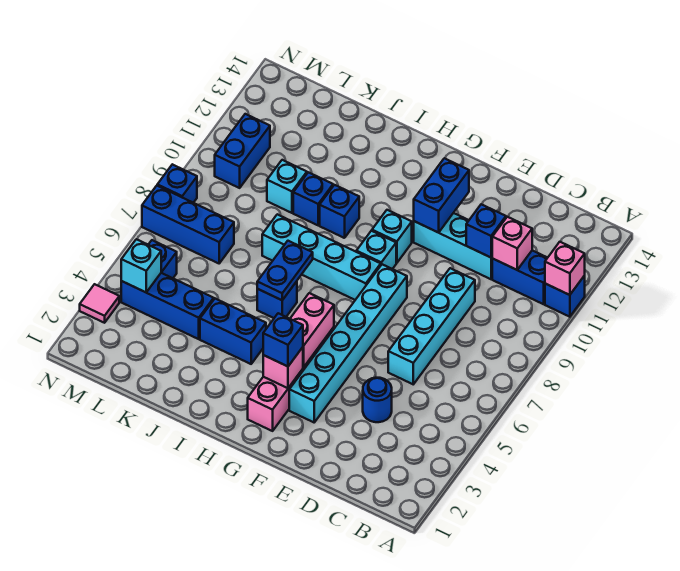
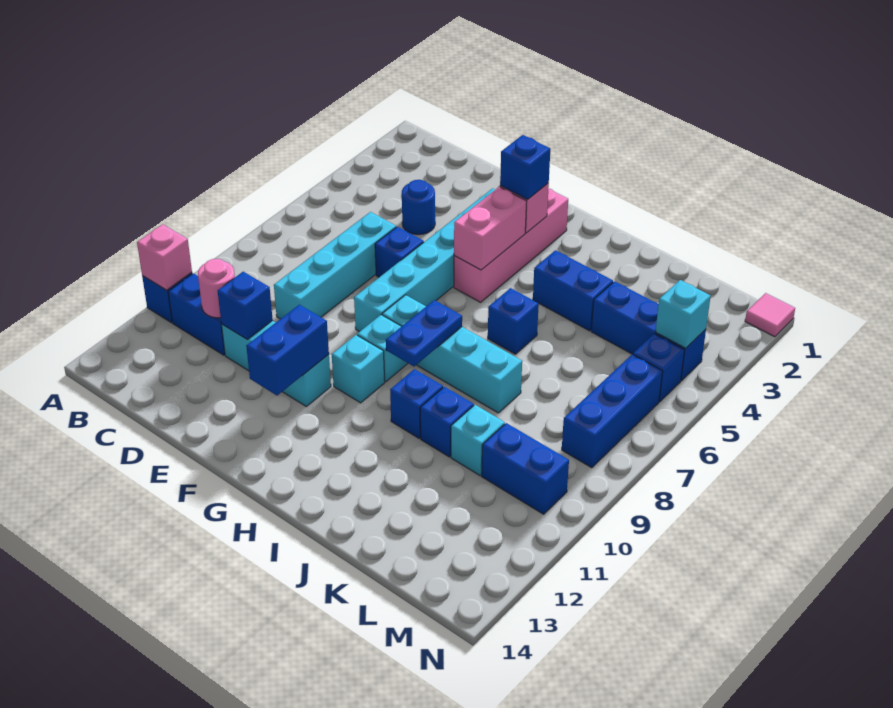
pink brick C11 level 2 -> pink round brick C11 level 2
blue plate I6:I7 level 2 -> blue plate H8:H9 level 2
blue brick L7:N7 level 1 -> blue brick M6:M8 level 1
blue brick M10:M11 level 1 -> blue brick L10:M10 level 1
pink tile N3 level 1 -> pink tile N1 level 1
blue brick N8 level 1 -> blue brick E6 level 1

